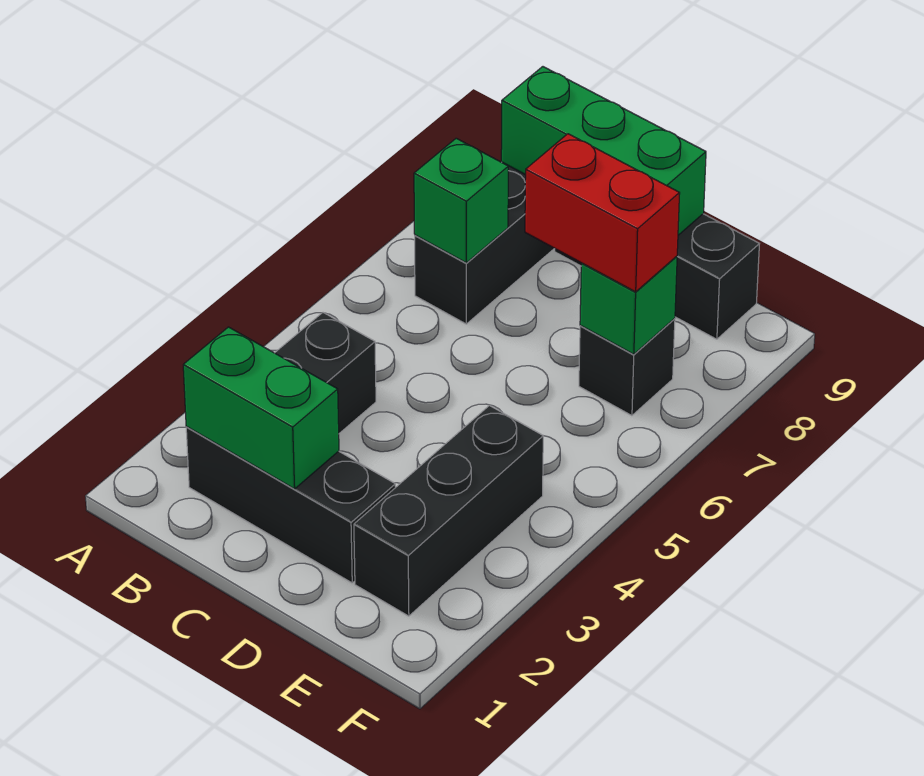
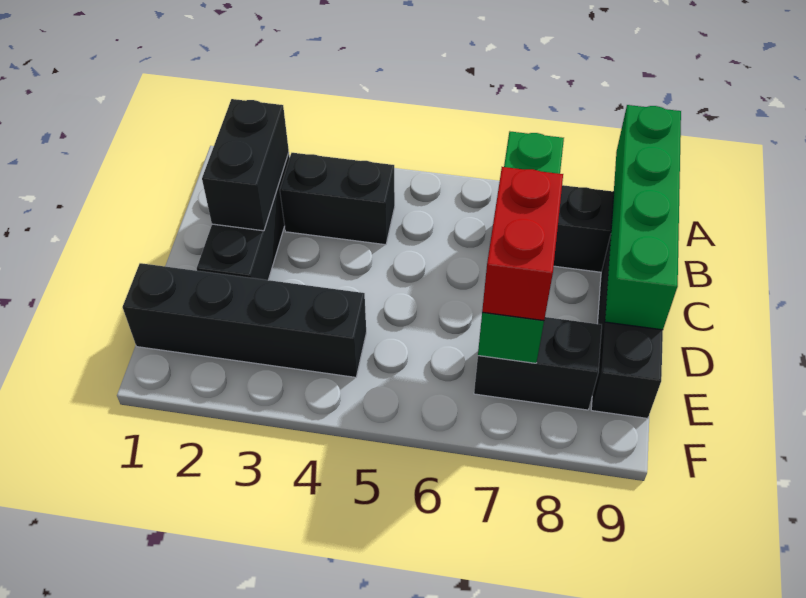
green brick B2:C2 level 2 -> black brick B2:C2 level 2
green brick B9:D9 level 2 -> green brick A9:D9 level 2
black brick E2:E4 level 1 -> black brick E1:E4 level 1
black brick E7 level 1 -> black brick E7:E8 level 1

